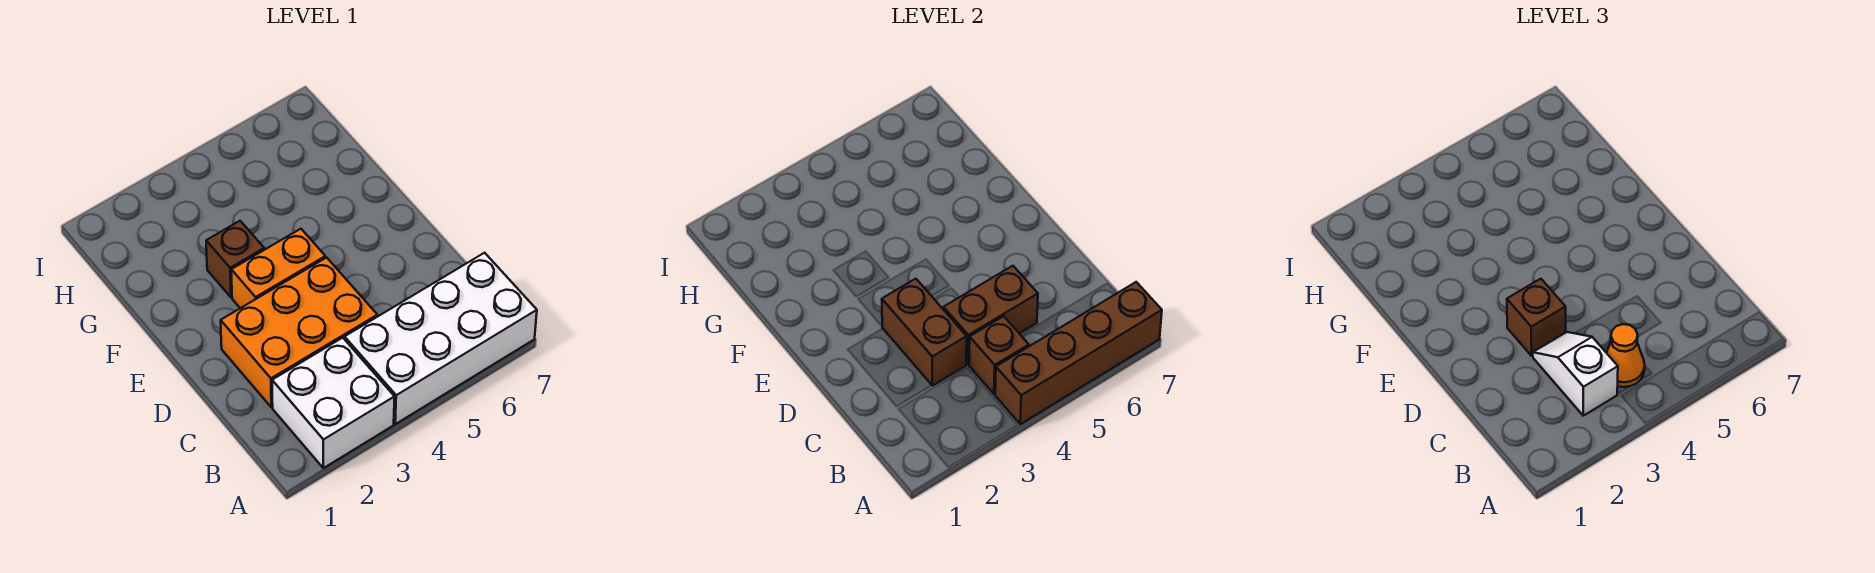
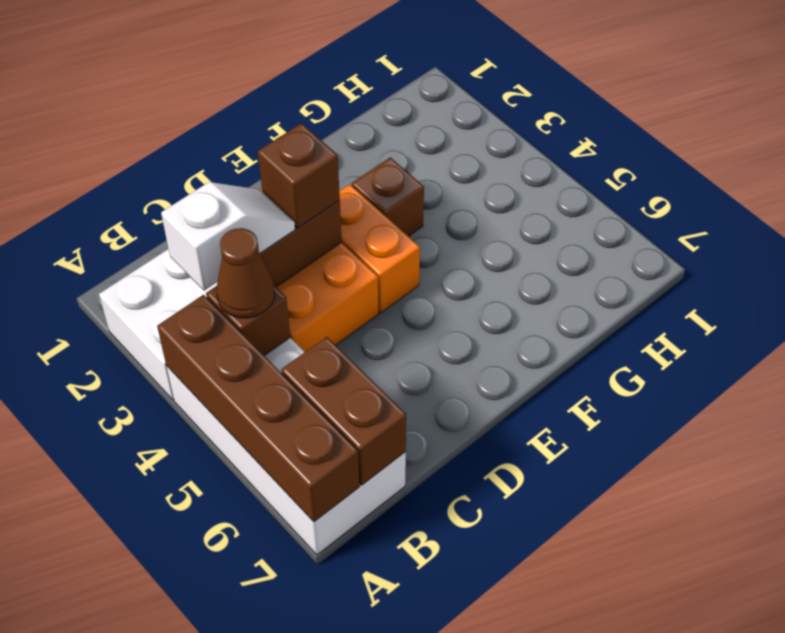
orange cone B4 level 3 -> brown cone B4 level 3
brown brick C4:C5 level 2 -> brown brick B6:B7 level 2

